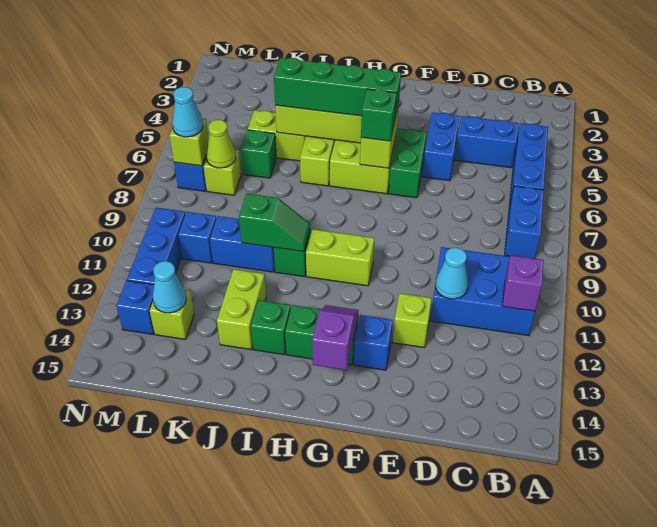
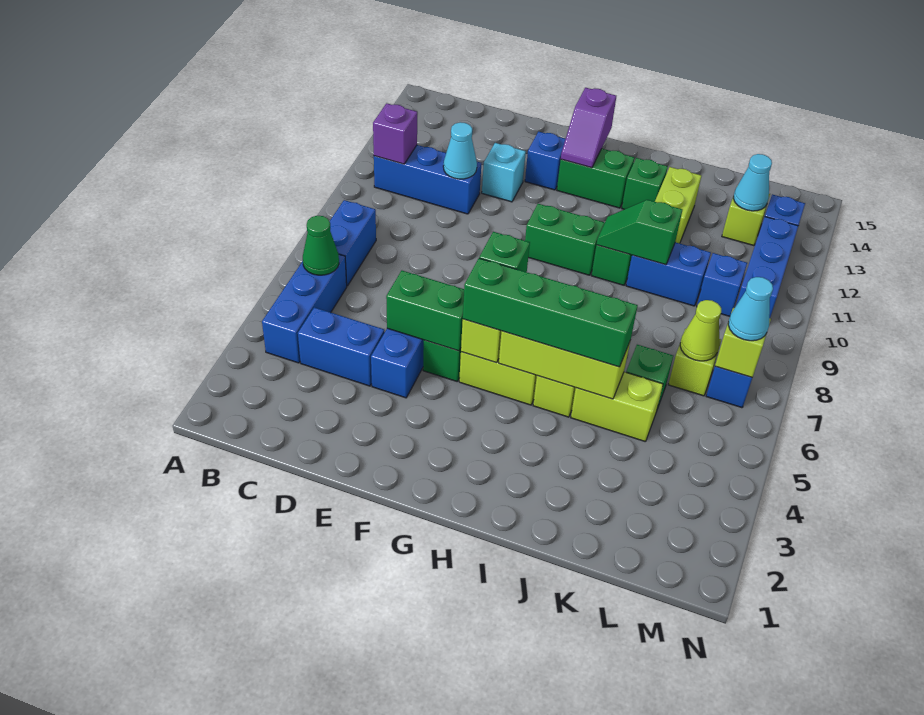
none -> green cone B6 level 2
blue brick B10:D11 level 1 -> blue brick B11:D11 level 1
none -> green brick E5:F5 level 2
lime brick E12 level 1 -> cyan brick E12 level 1
lime brick G10:H10 level 1 -> green brick G10:H10 level 1

